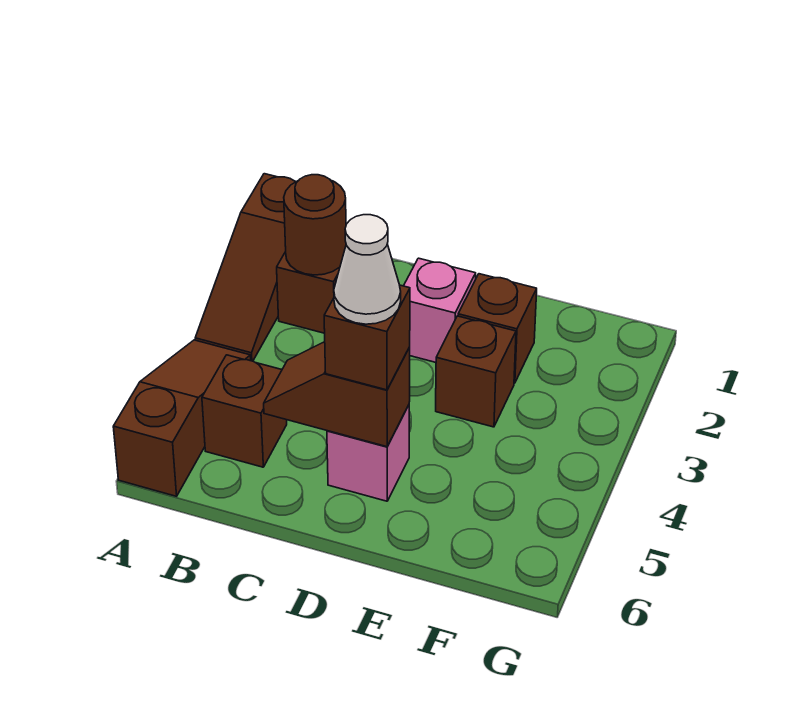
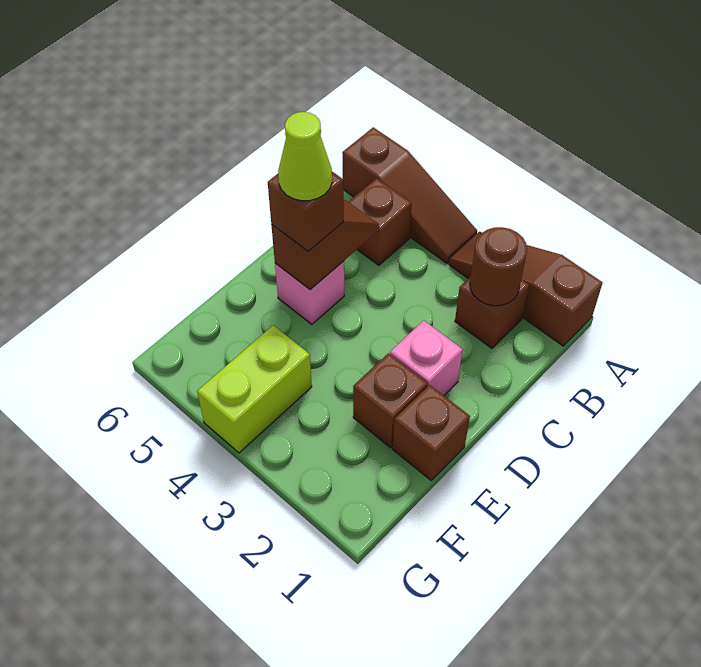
white cone D5 level 4 -> lime cone D5 level 4
brown brick E3 level 1 -> brown brick E1 level 1
none -> lime brick F4:G4 level 1

